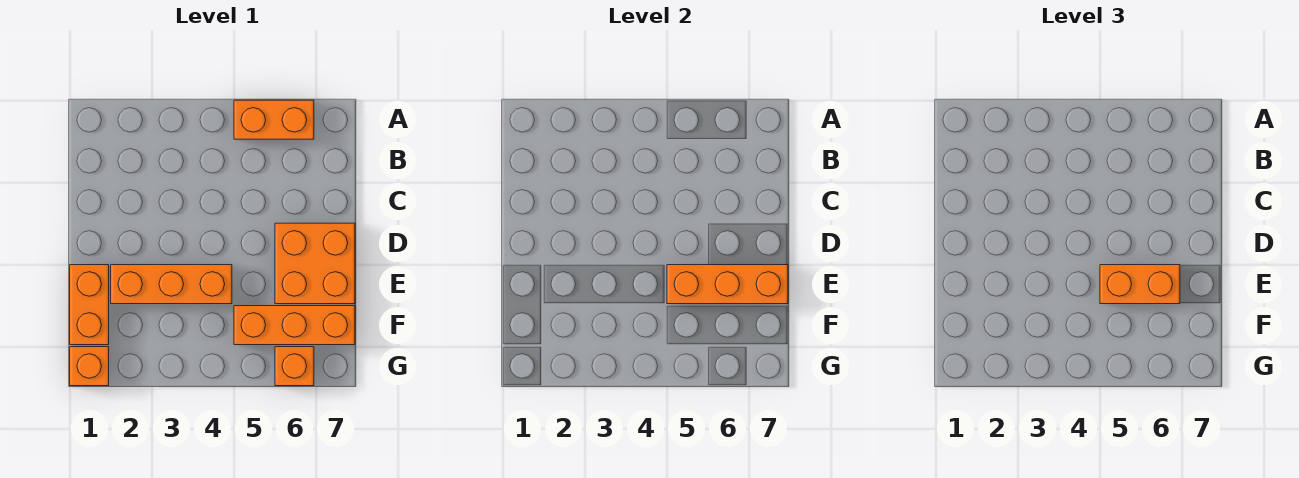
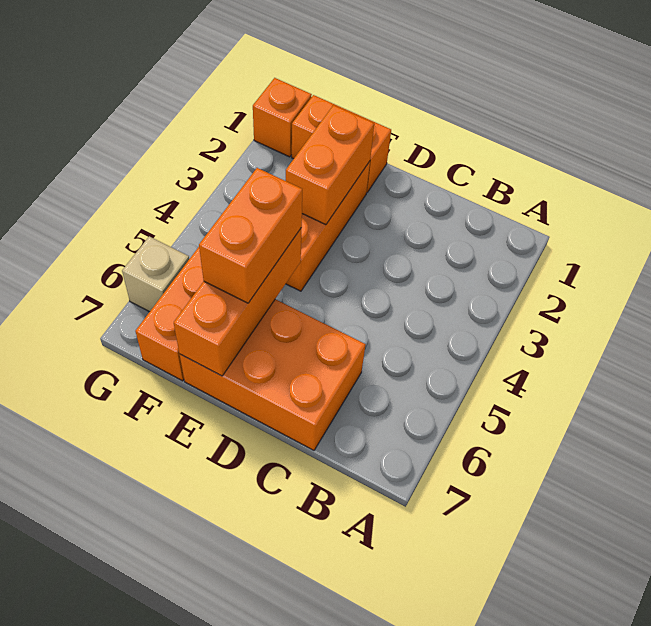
orange brick A5:A6 level 1 -> orange brick E2:E3 level 2
orange brick D6:E7 level 1 -> orange brick C6:E7 level 1
orange brick G6 level 1 -> tan brick G6 level 1

